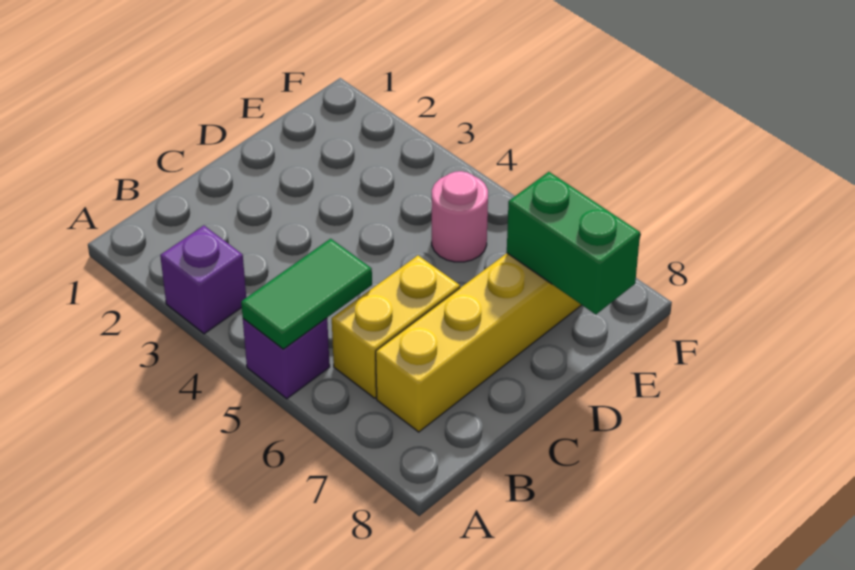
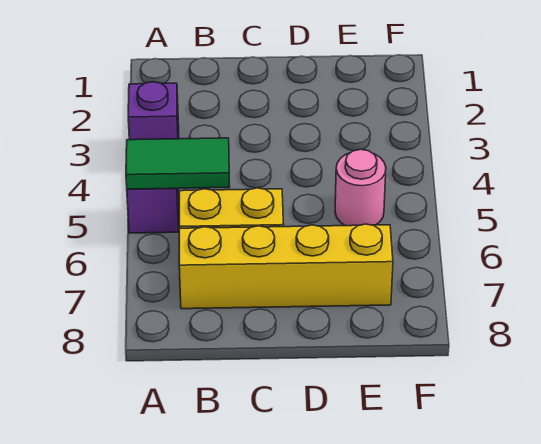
green brick E7:E8 level 2 -> none

